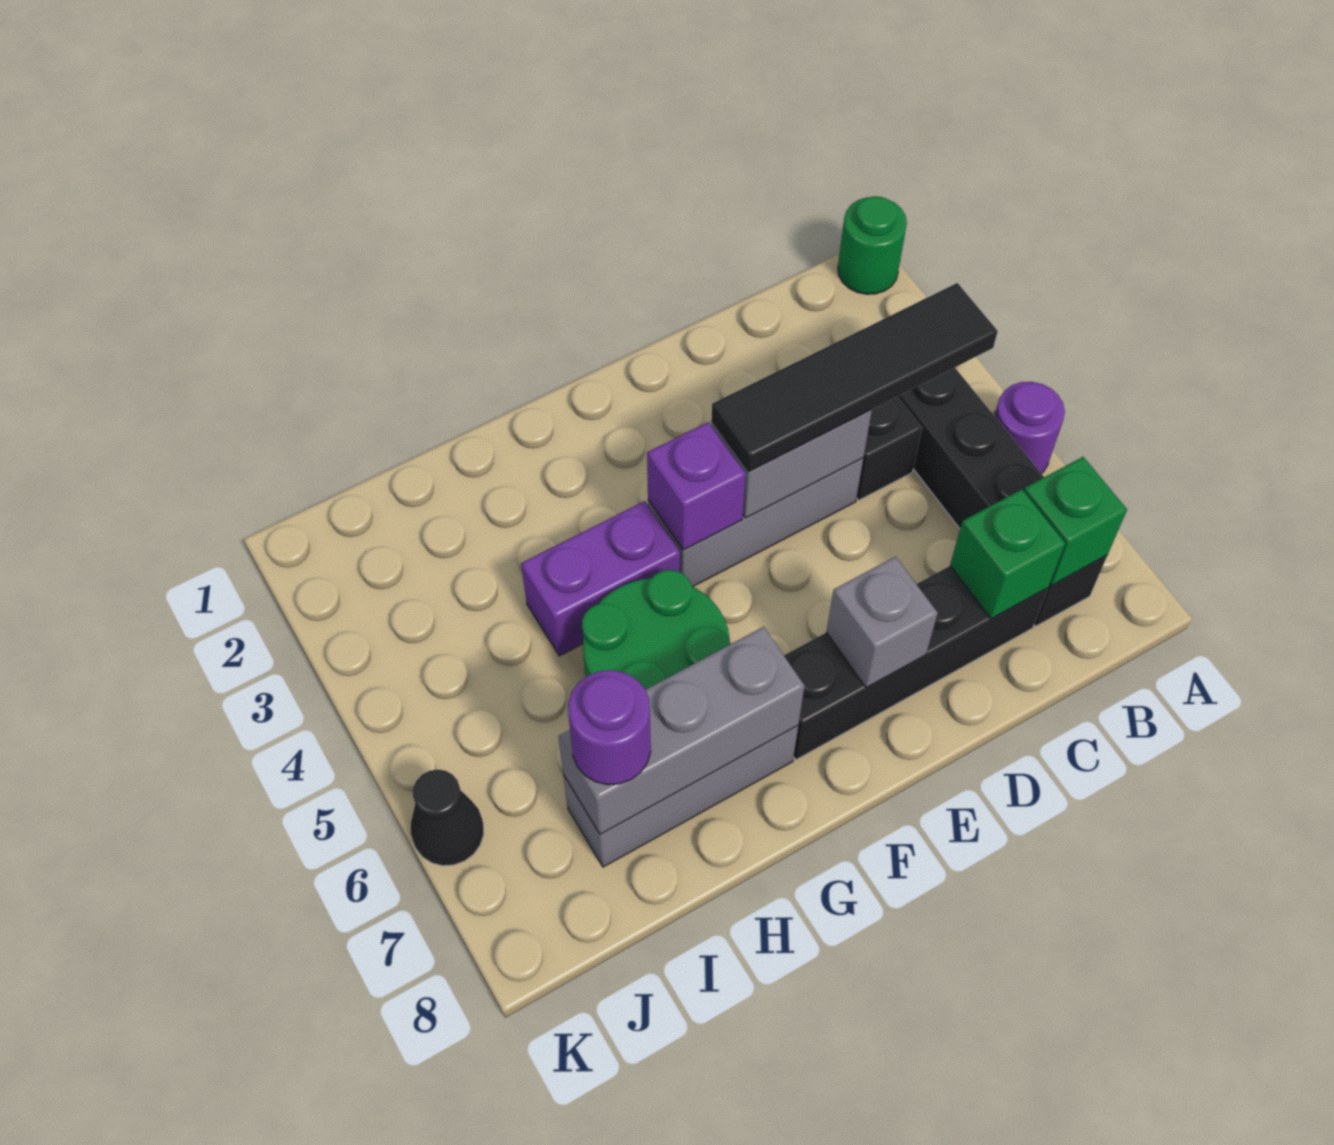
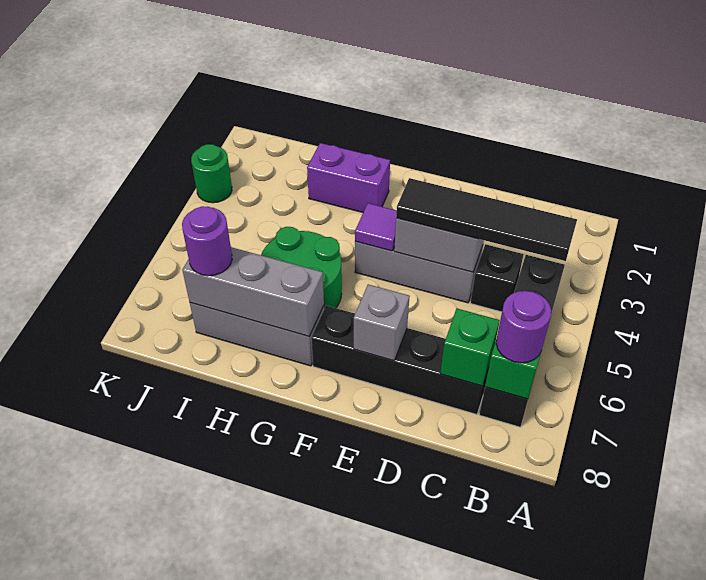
green round brick A1 level 1 -> green round brick K3 level 1
purple round brick A5 level 1 -> purple round brick B7 level 3
purple brick F4 level 2 -> purple tile F4 level 2
purple brick G4:H4 level 1 -> purple brick G2:H2 level 1
black cone K6 level 1 -> none

